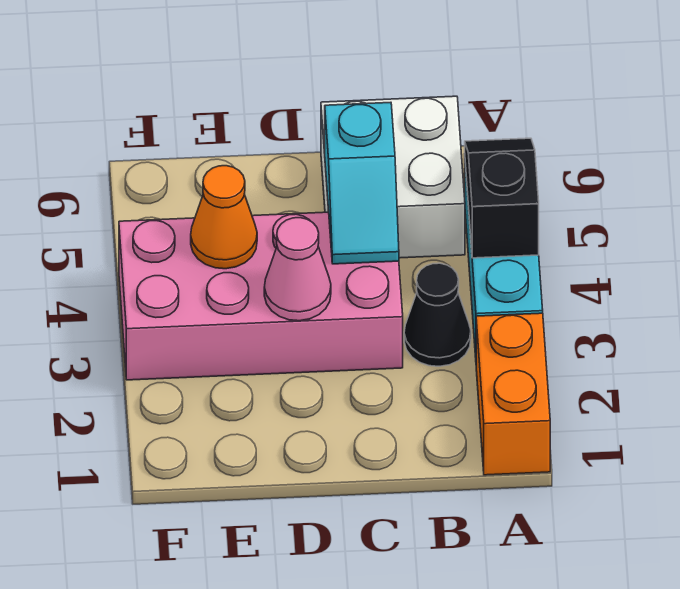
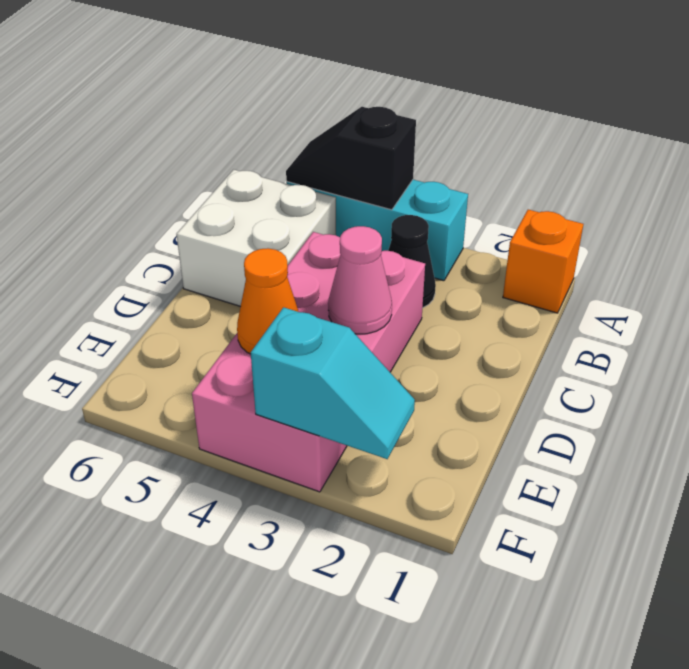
orange brick A1:A2 level 1 -> orange brick A1 level 1
cyan slope C4:C5 level 2 top 5 -> cyan slope F2:F3 level 2 top 3

